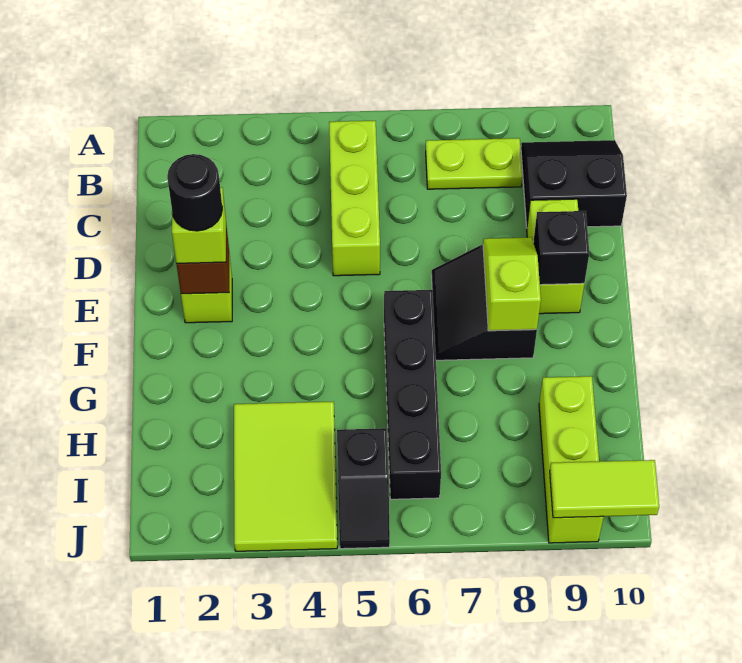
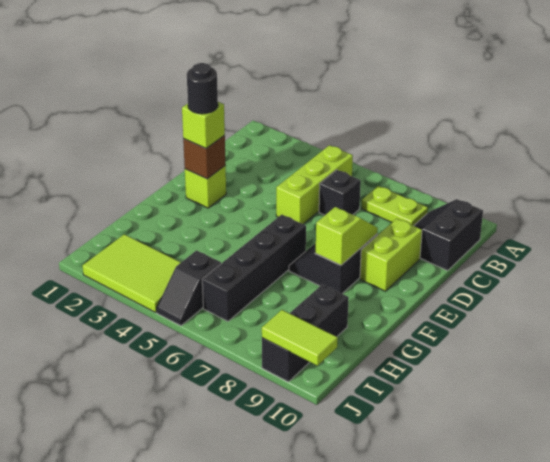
black slope B9:C10 level 1 top C -> black slope B9:C10 level 1 top 10
black brick E9 level 2 -> black brick C6 level 1
lime tile H3:J4 level 1 -> lime tile I2:J4 level 1
lime brick H9:J9 level 1 -> black brick H9:J9 level 1

